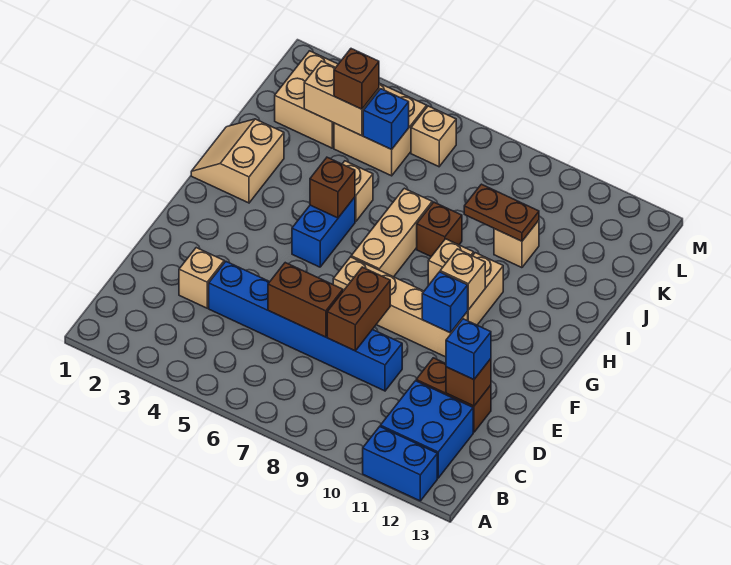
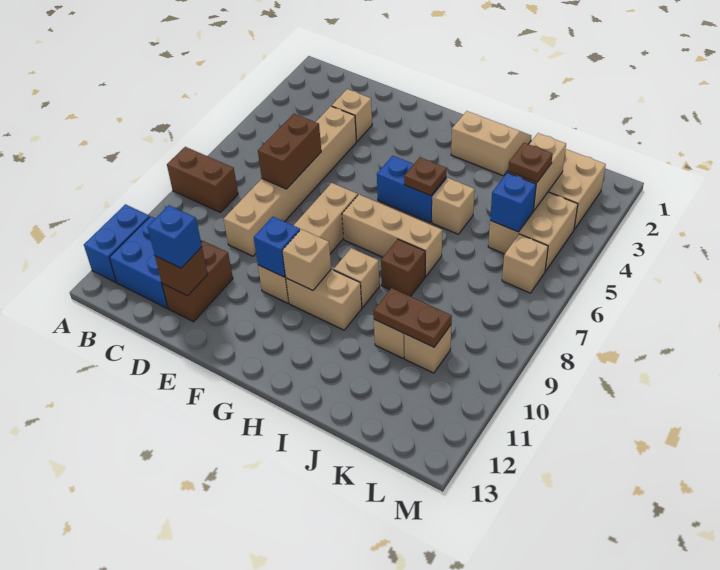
blue brick D4:D9 level 1 -> tan brick D4:D9 level 1
brown brick D8:E8 level 2 -> brown brick A8:B8 level 1
brown brick H5 level 2 -> brown plate H5 level 2
brown plate J9:J10 level 2 -> brown plate J10:K10 level 2
brown brick K4 level 3 -> brown plate K4 level 3
none -> tan brick K10 level 1

